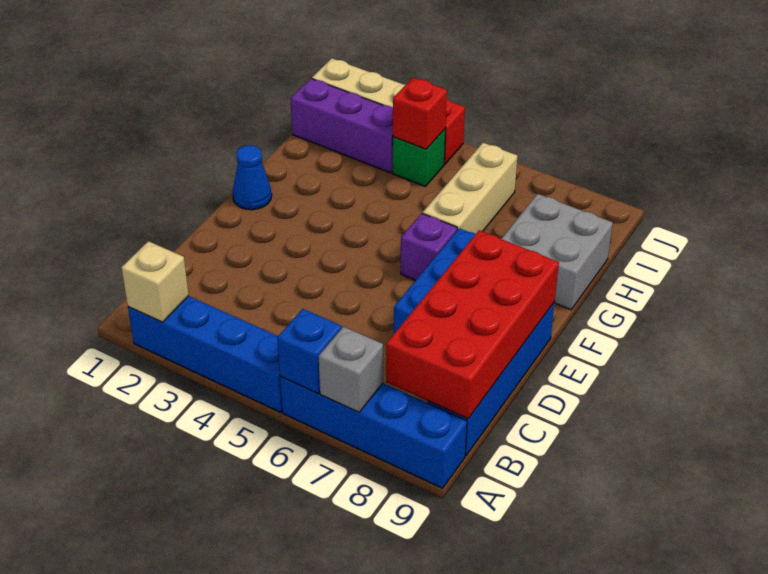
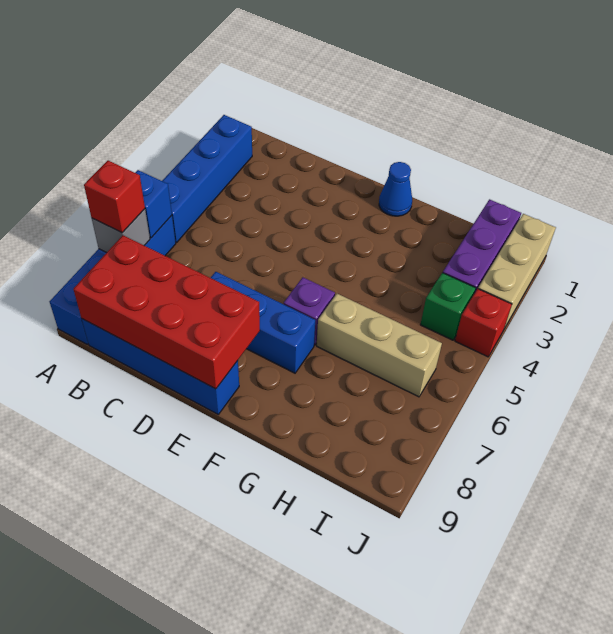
tan brick A2 level 2 -> none
grey brick G8:H9 level 1 -> none
red brick I4 level 2 -> red brick A7 level 3

